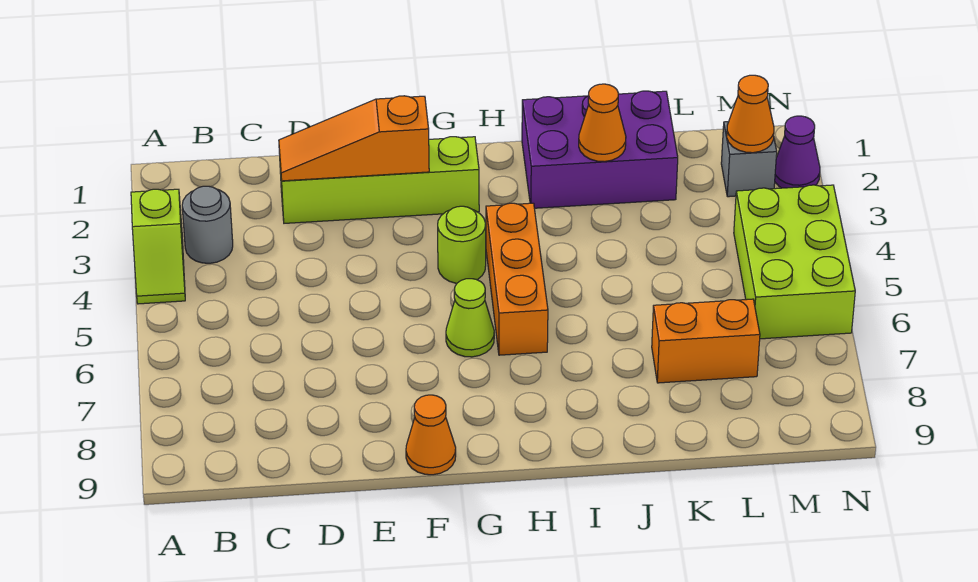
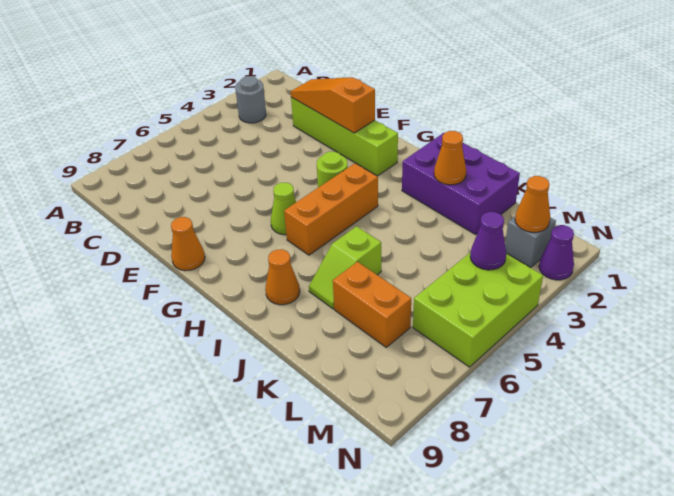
lime slope A3:A4 level 1 top 3 -> lime slope J6:J7 level 1 top 6
none -> orange cone I8 level 1
none -> purple cone M4 level 2

